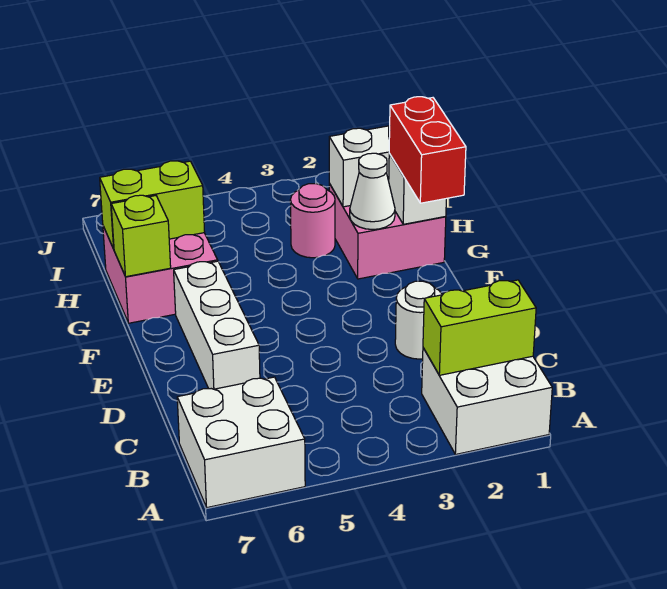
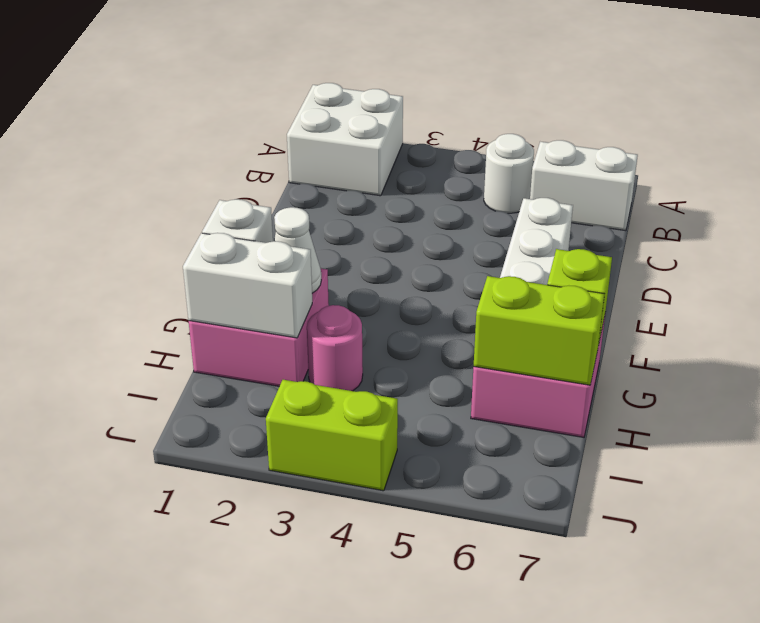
white brick A6:B7 level 1 -> white brick B6:B7 level 1
lime brick B1:B2 level 2 -> lime brick J3:J4 level 1
white round brick D2 level 1 -> white round brick B5 level 1
red brick F1:G1 level 3 -> none

